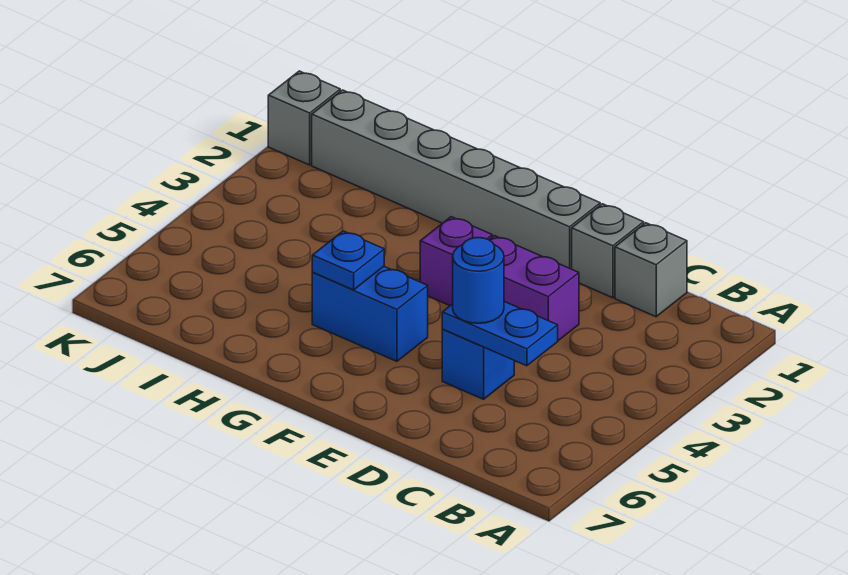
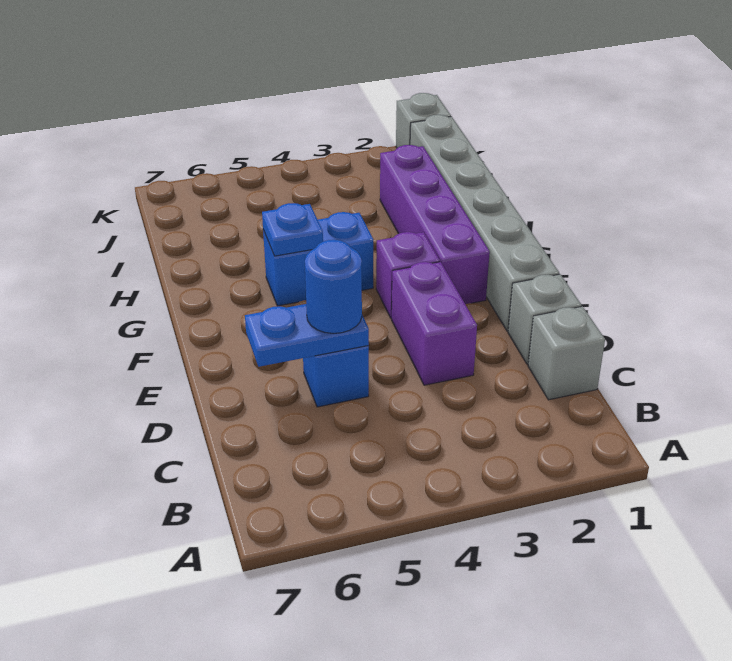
blue plate C5:D5 level 2 -> blue plate D5:D6 level 2
none -> purple brick F2:I2 level 1
blue brick F5:G5 level 1 -> blue brick G4:G5 level 1

